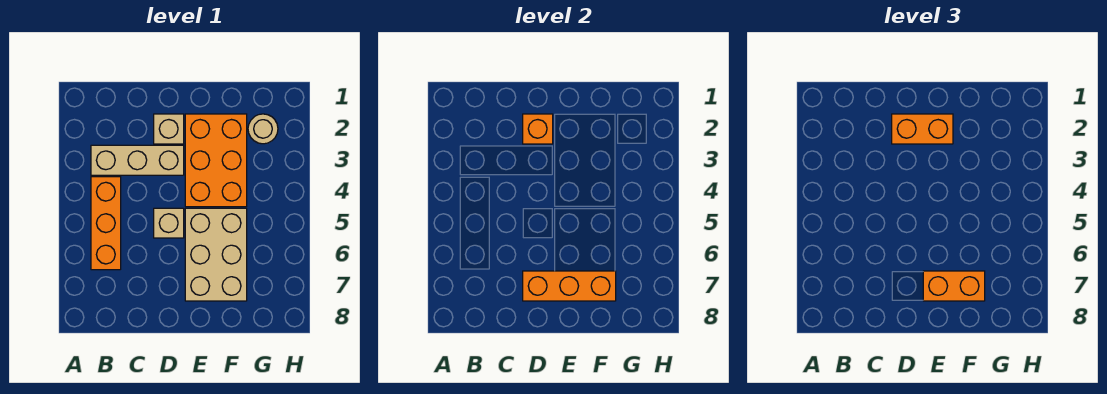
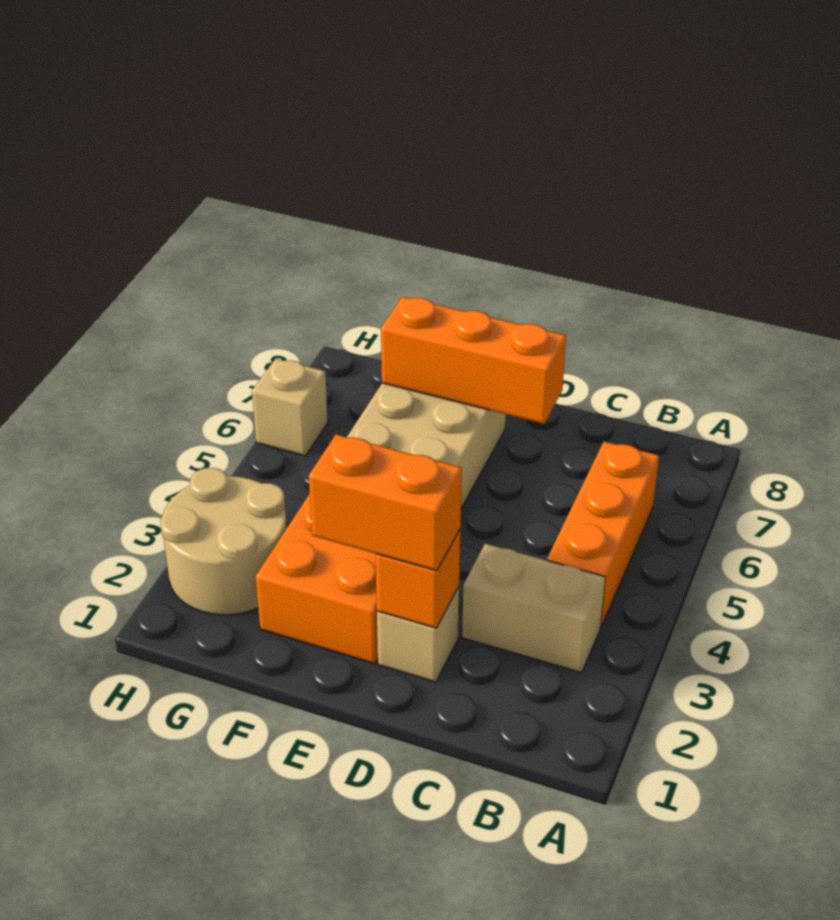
tan brick B3:D3 level 1 -> tan brick B3:C3 level 1
tan brick D5 level 1 -> tan brick H6 level 1
orange brick E7:F7 level 3 -> none
tan round brick G2 level 1 -> tan round brick G2:H3 level 1

